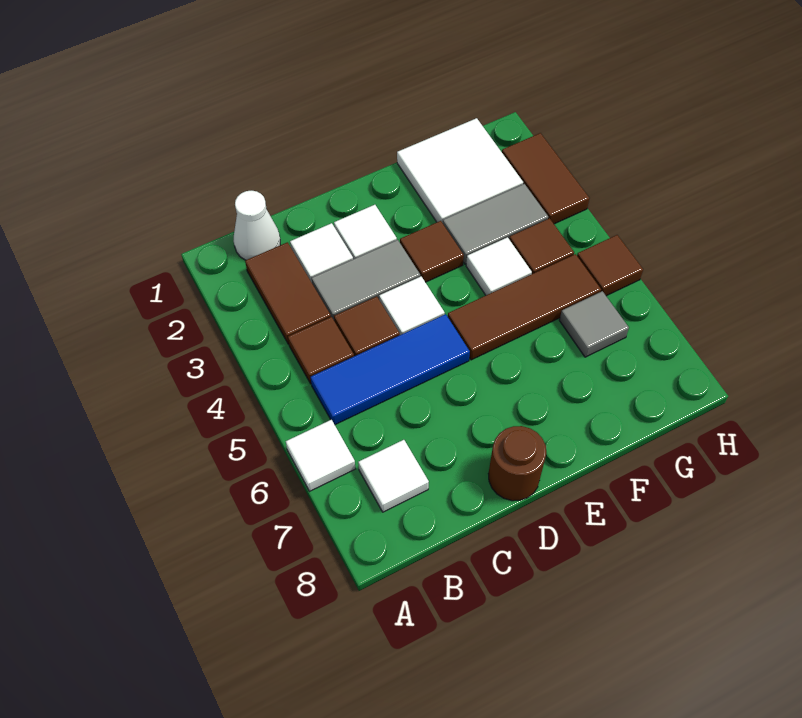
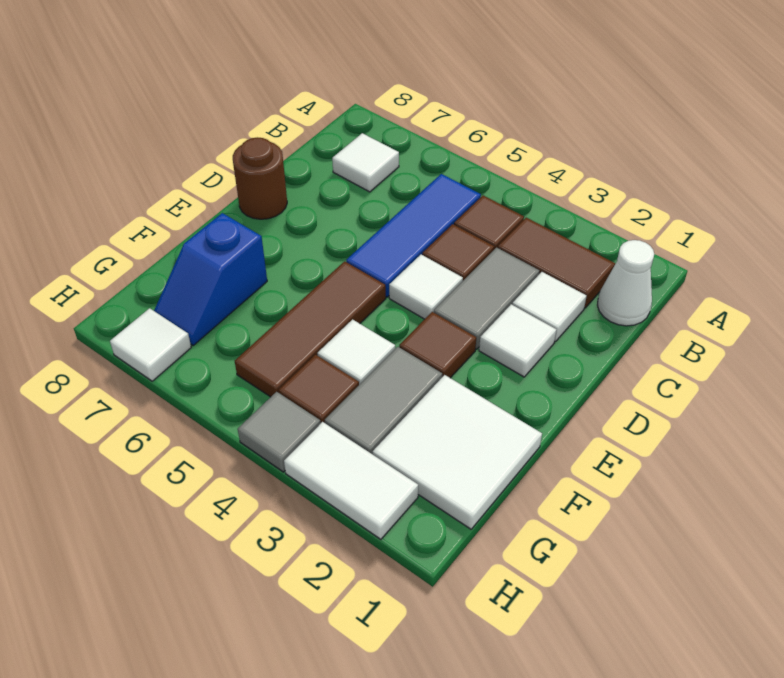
white tile A6 level 1 -> white tile H7 level 1
none -> blue slope F7:G7 level 1 top F
grey tile G6 level 1 -> grey tile H4 level 1
brown tile H2:H3 level 1 -> white tile H2:H3 level 1
brown tile H5 level 1 -> none

